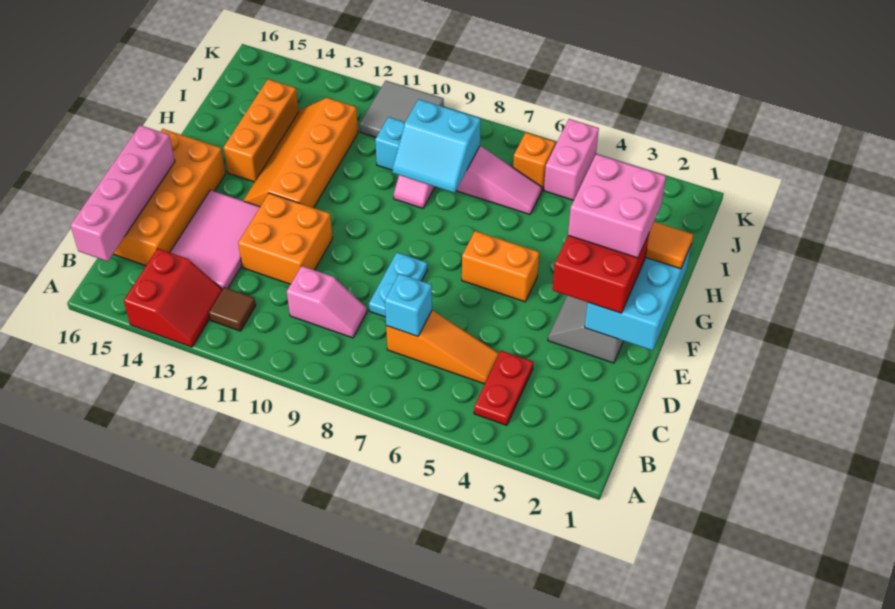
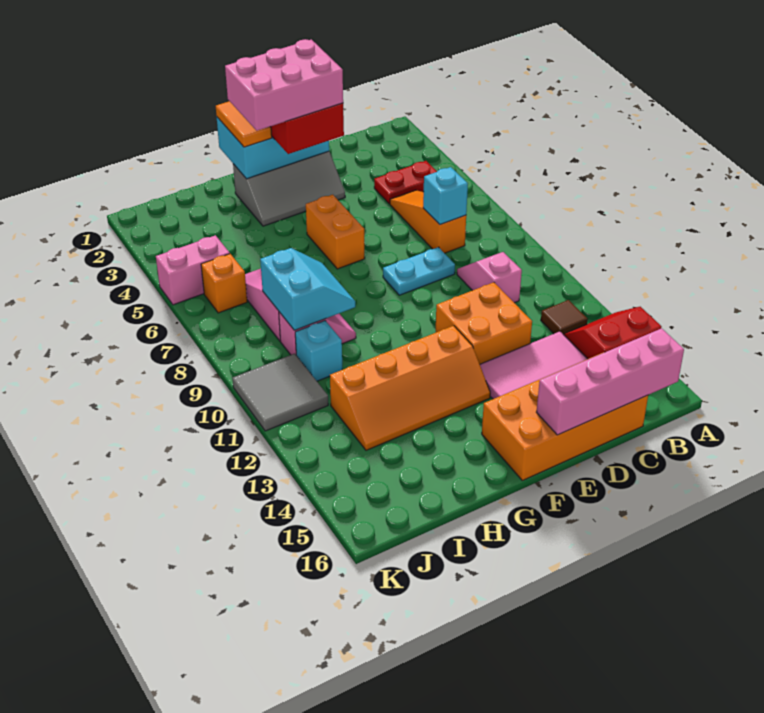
pink brick F2:G3 level 4 -> pink brick E2:G3 level 4
orange brick G14:I14 level 1 -> none

